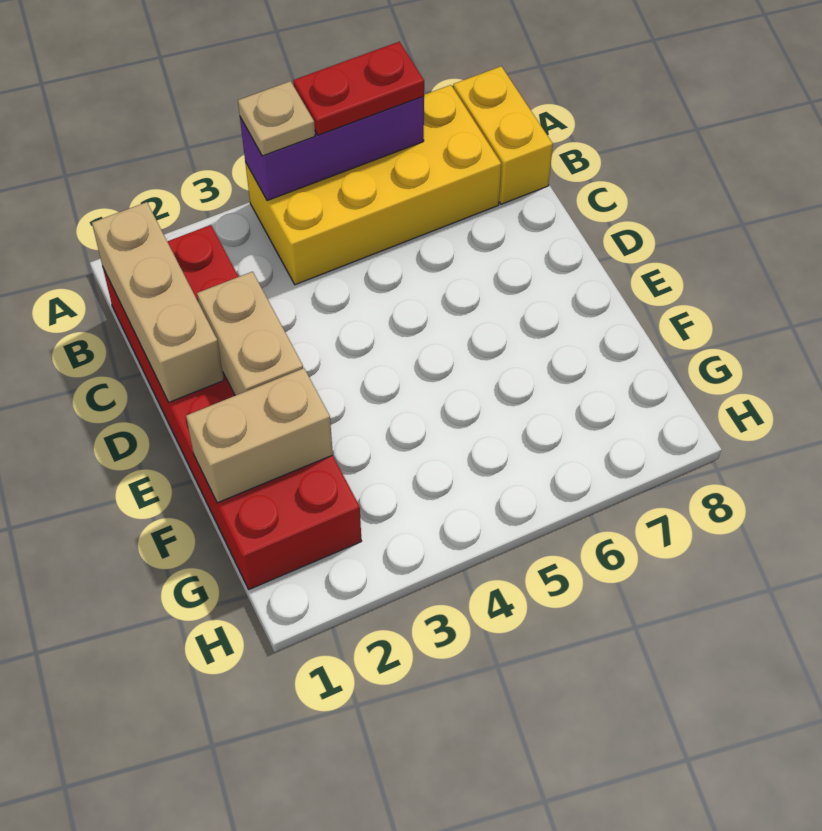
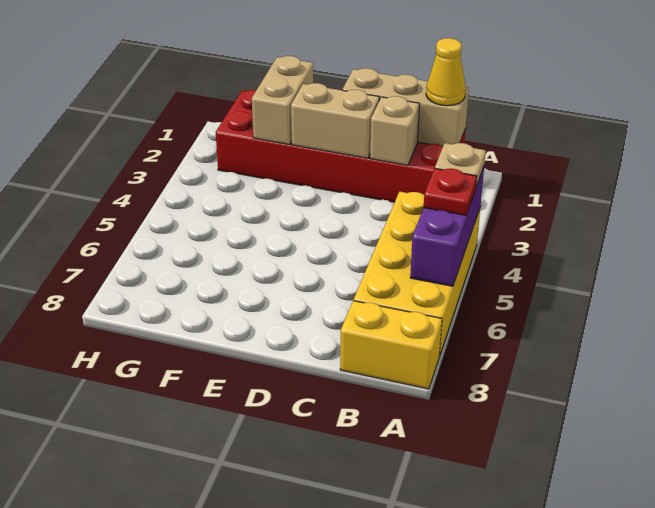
red plate A5:A6 level 3 -> red plate A5 level 3
none -> yellow cone B1 level 3
none -> tan brick C2 level 2

